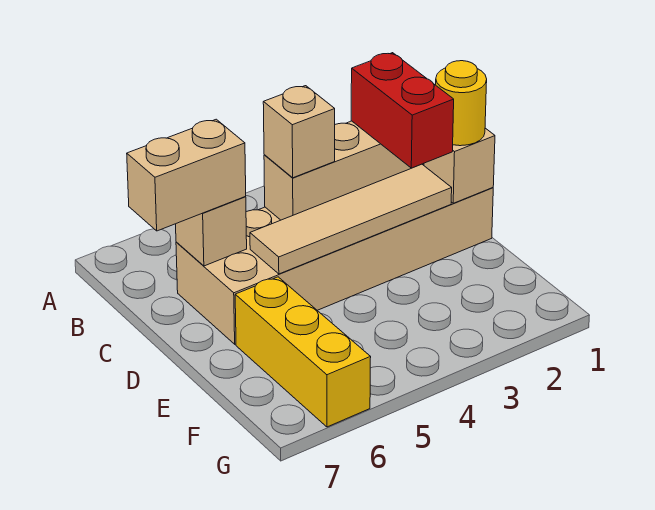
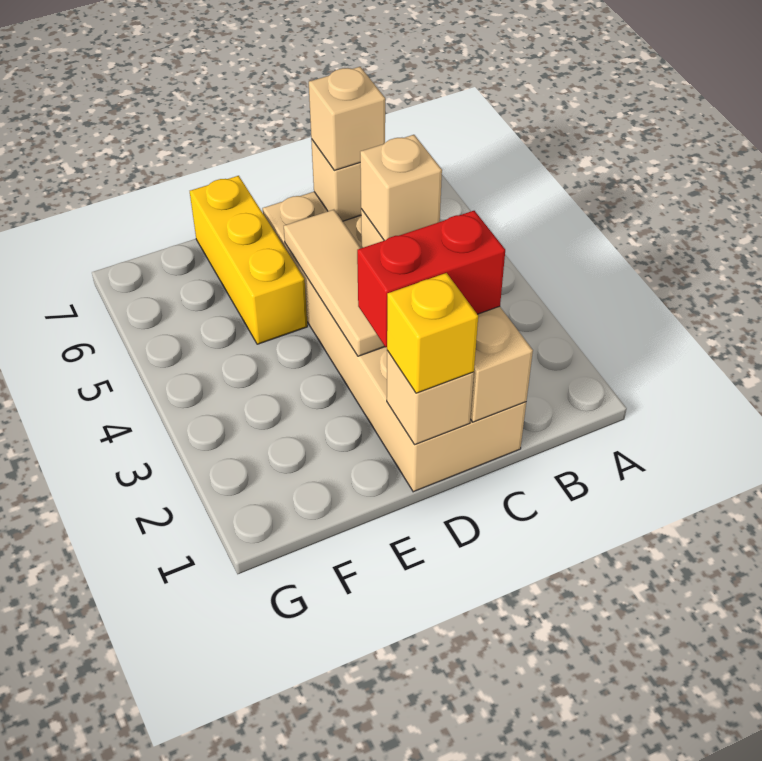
tan brick C6:C7 level 3 -> tan brick C6 level 3
yellow round brick D1 level 3 -> yellow brick D1 level 3
tan tile D2:D5 level 2 -> tan tile D3:D5 level 2
yellow brick E6:G6 level 1 -> yellow brick E5:E7 level 1

